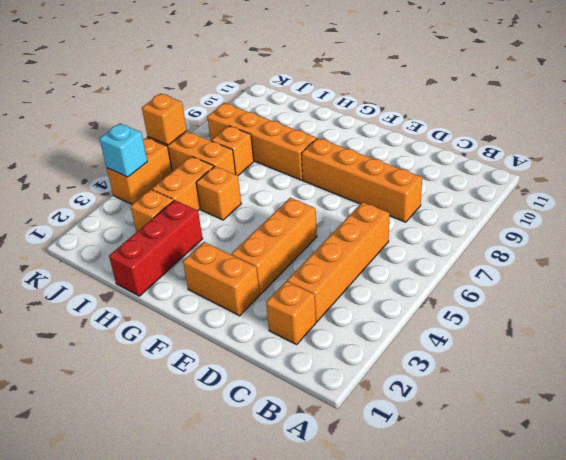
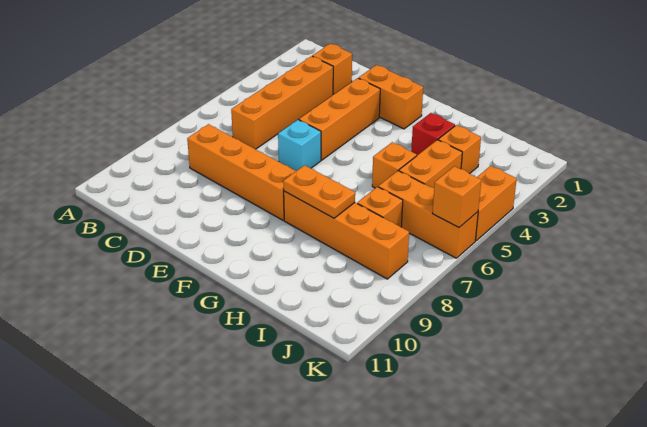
none -> orange plate G8:H8 level 2
red brick H1:H3 level 1 -> red brick H3 level 1
cyan brick K4 level 2 -> cyan brick E6 level 1

